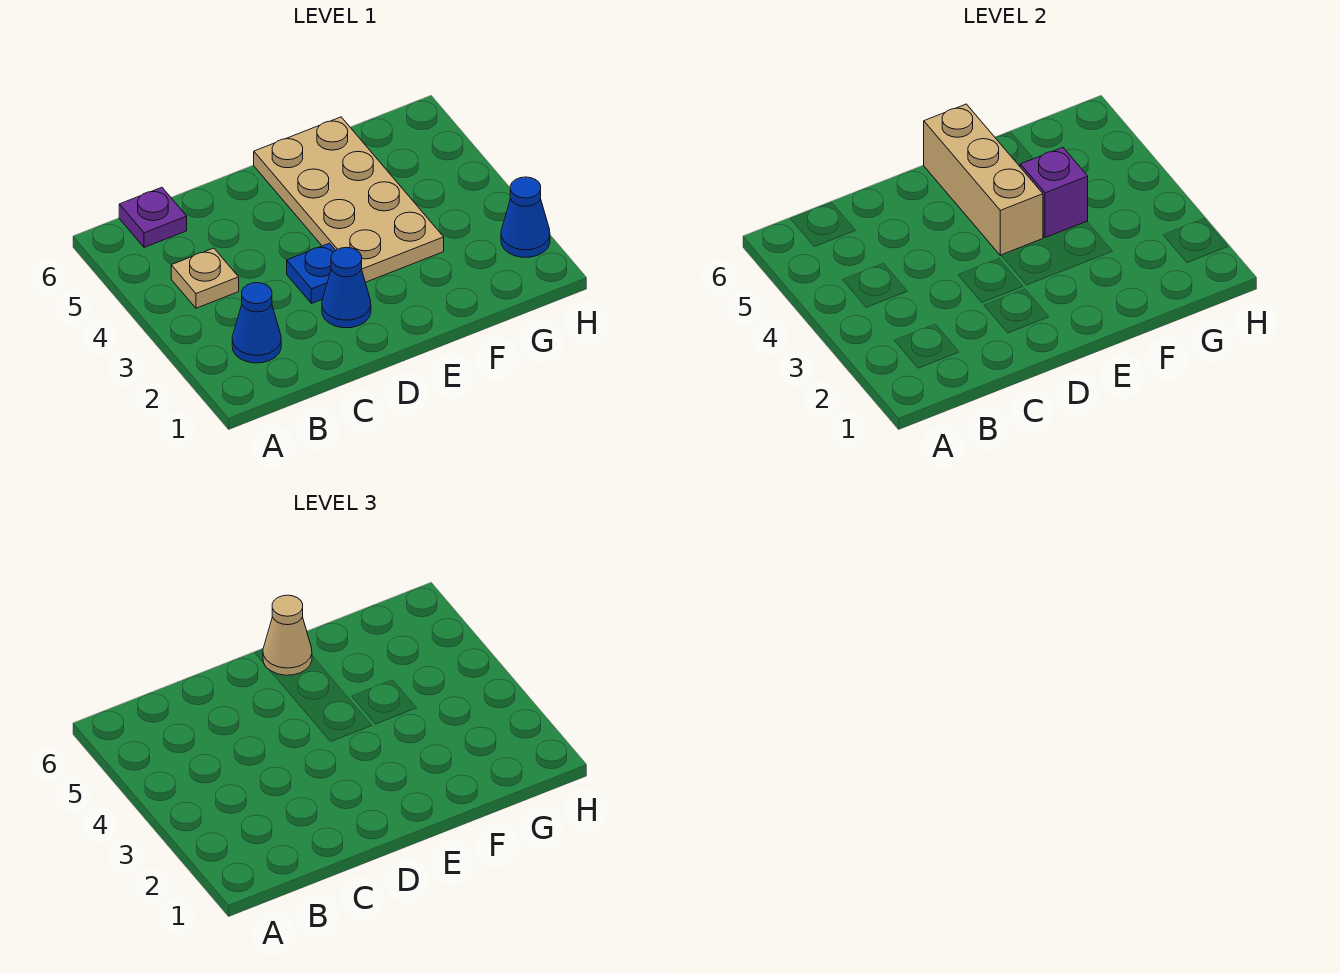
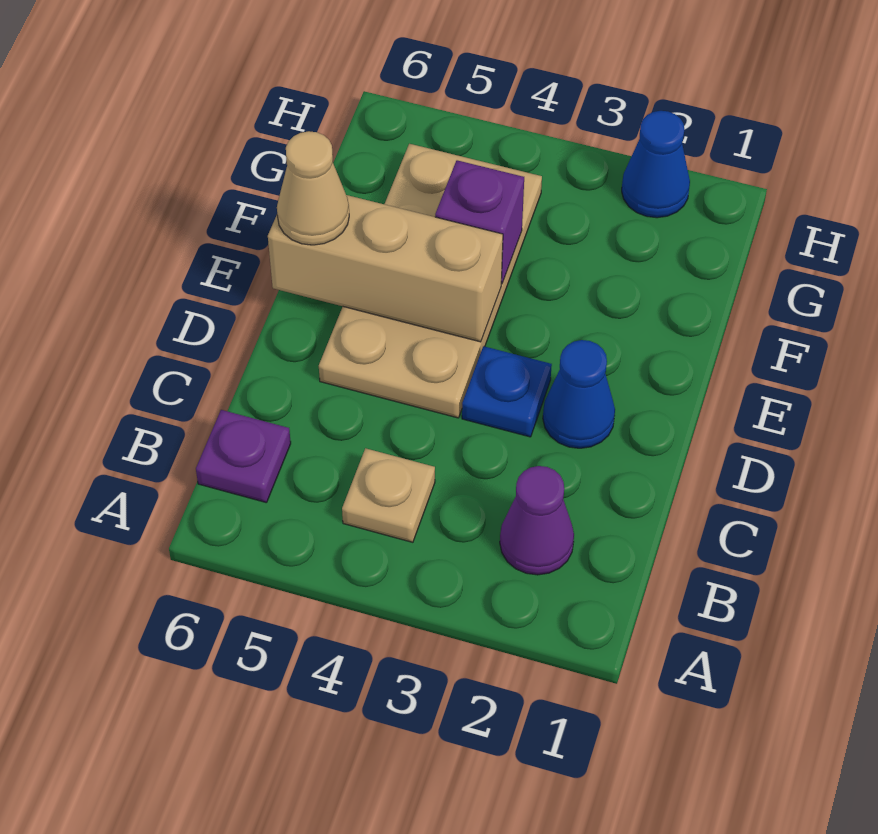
blue cone B2 level 1 -> purple cone B2 level 1
tan plate E3:F6 level 1 -> tan plate D4:G5 level 1

